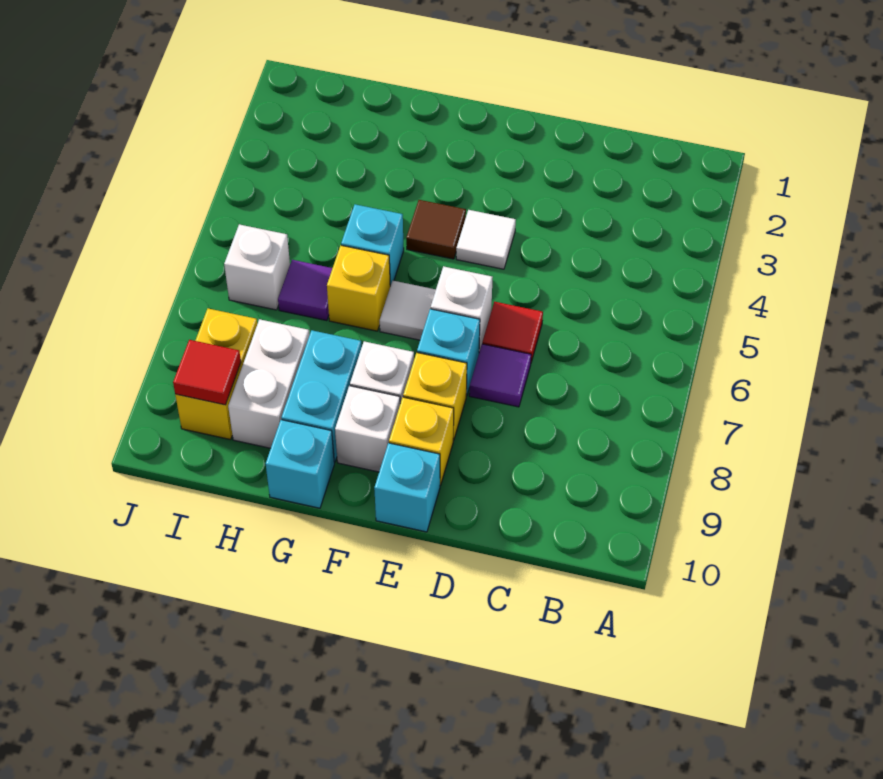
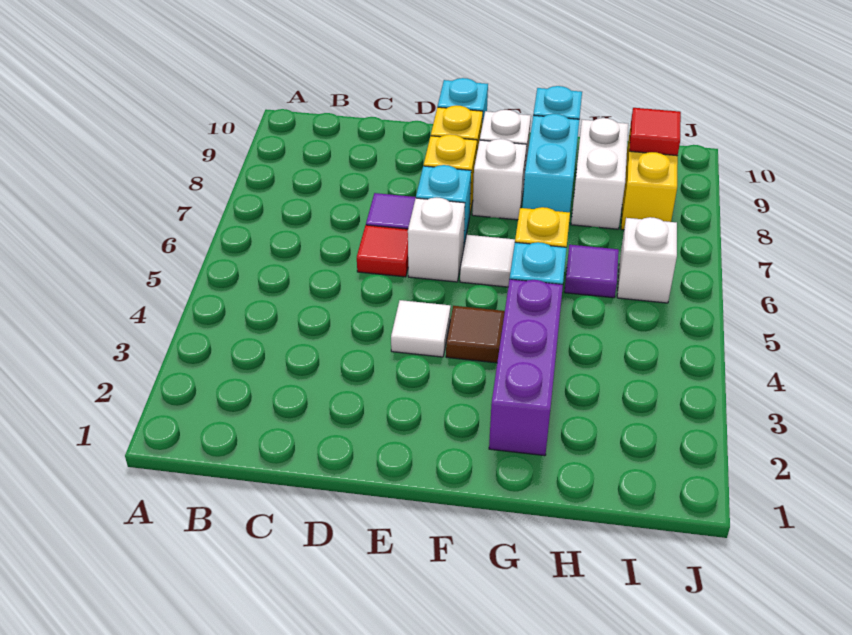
none -> purple brick G2:G4 level 1

